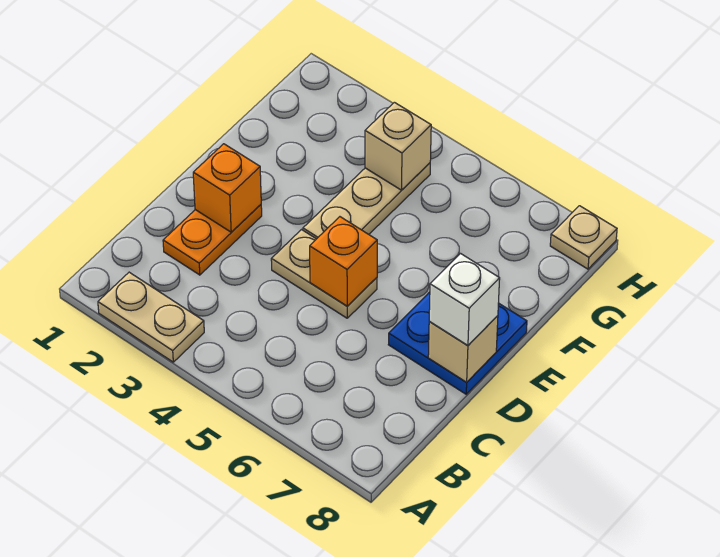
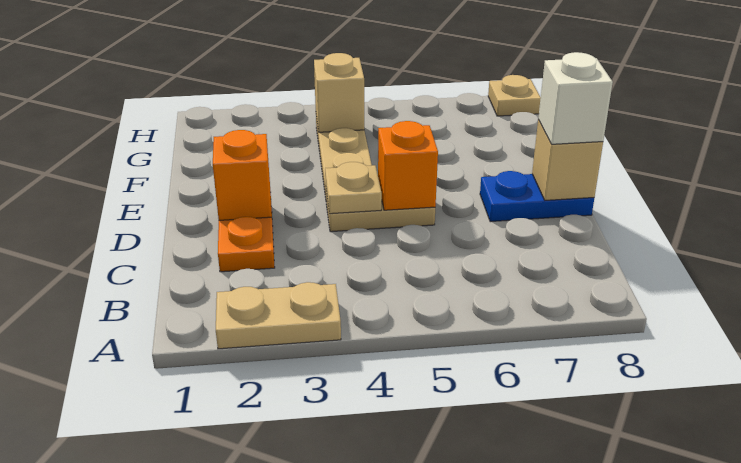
none -> tan plate D4 level 2
blue plate D7:E8 level 1 -> blue plate D7:D8 level 1

